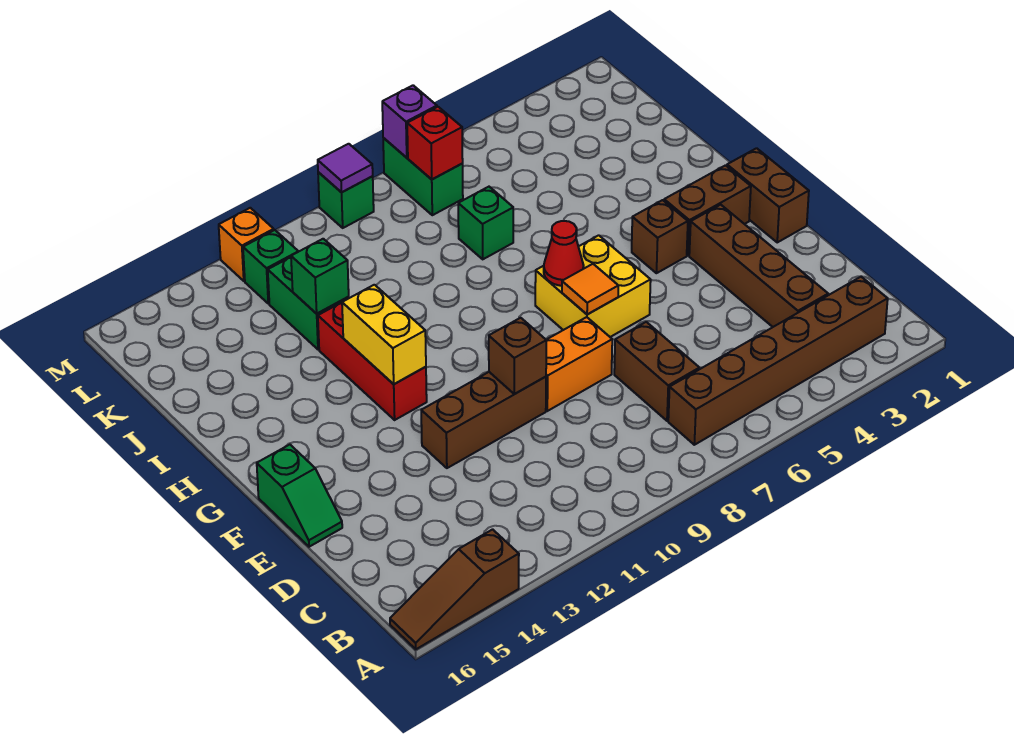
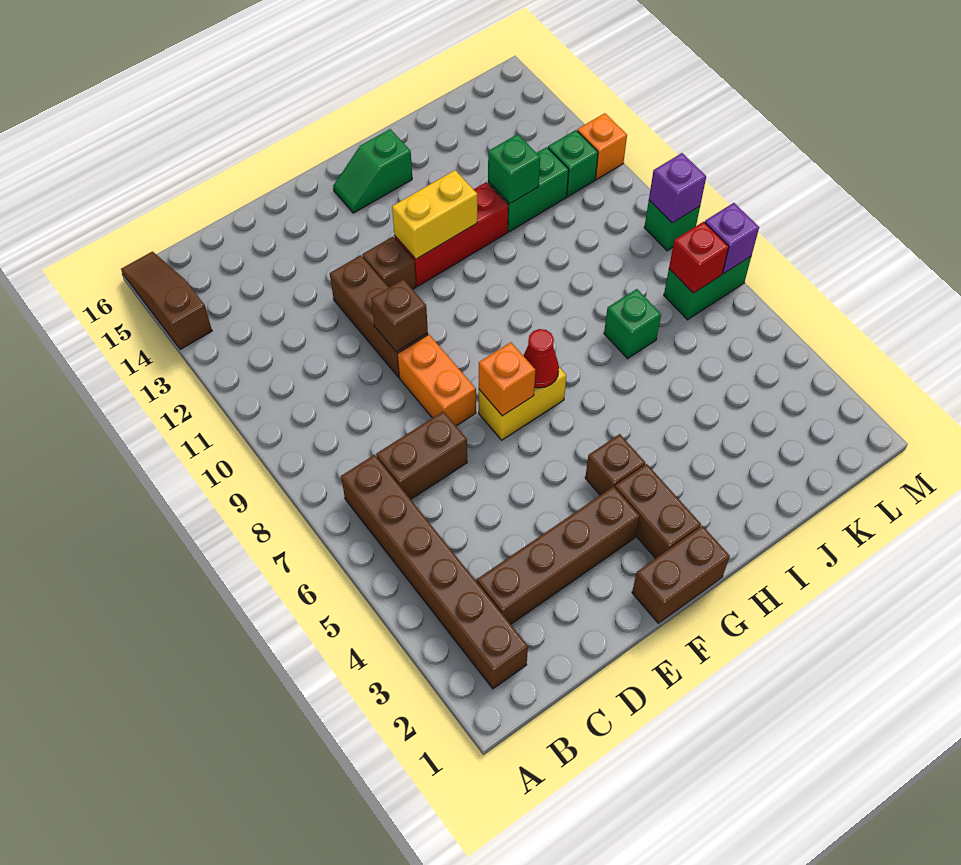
green slope E16:F16 level 1 top F -> green slope G15:H15 level 1 top H
yellow brick F6:G7 level 1 -> yellow brick F7:G7 level 1
orange tile F7 level 2 -> orange brick F7 level 2
none -> brown brick F12 level 1
purple tile M9 level 2 -> purple brick M9 level 2

